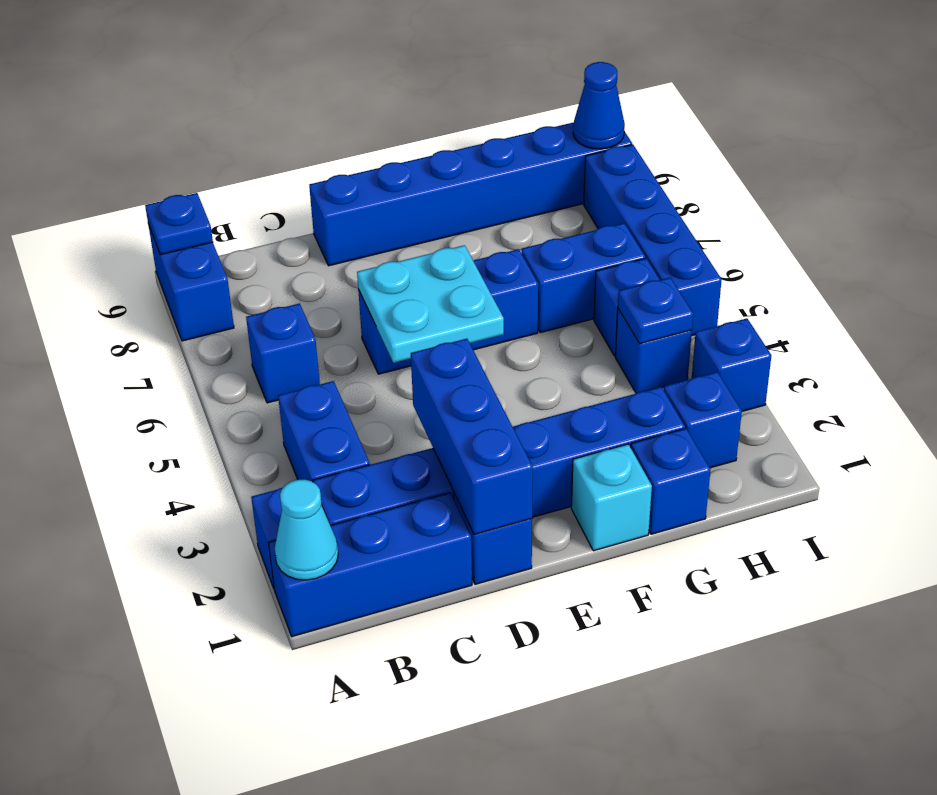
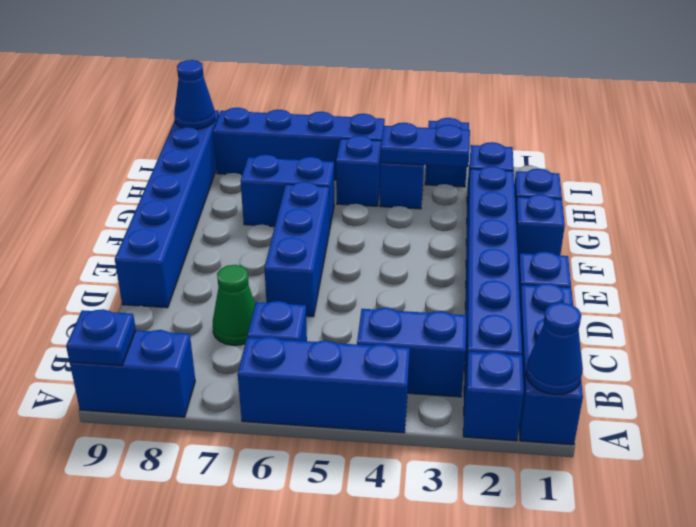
cyan cone A1 level 2 -> blue cone A1 level 2
none -> green cone C7 level 1
blue brick D1:D3 level 2 -> blue brick A4:A6 level 1
cyan plate D5:E6 level 2 -> none
cyan brick F1 level 1 -> blue brick F1 level 1
blue brick G6:H6 level 1 -> blue brick G6:G7 level 1
blue plate H4 level 2 -> blue plate H3:H4 level 2

